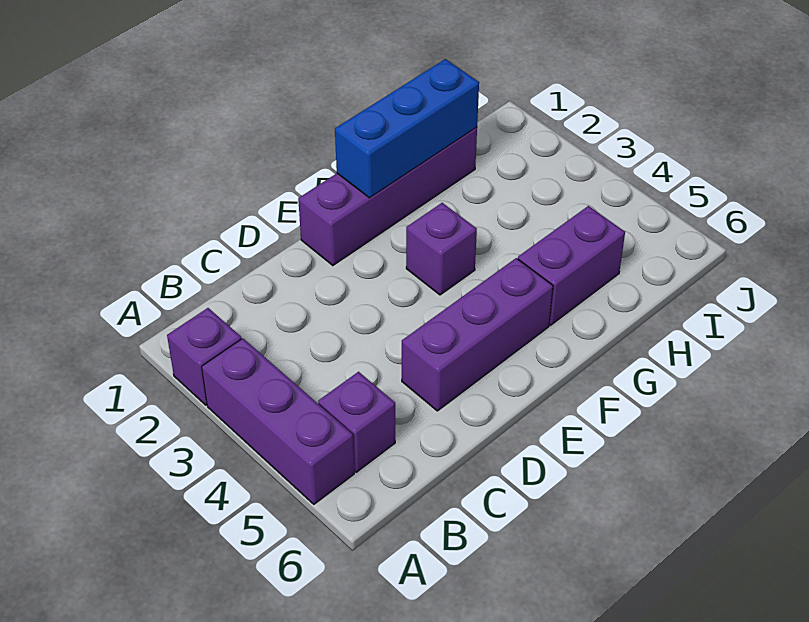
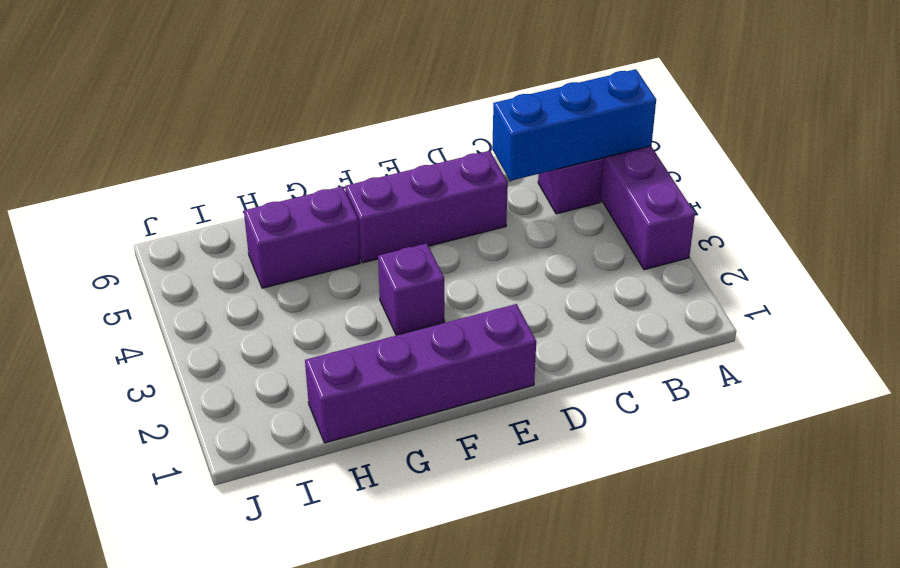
purple brick A2 level 1 -> none
blue brick F1:H1 level 2 -> blue brick A5:C5 level 2

